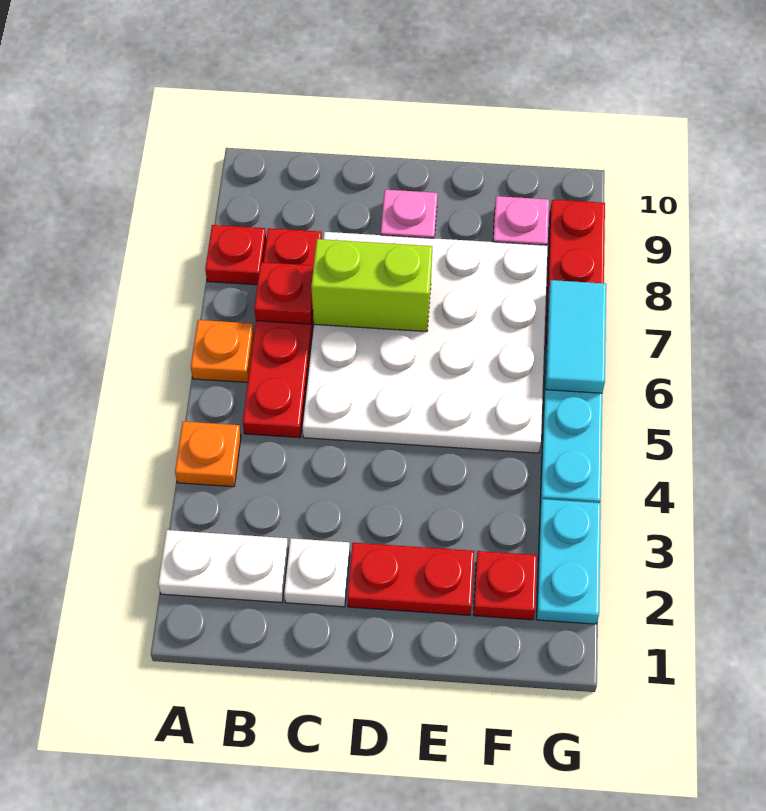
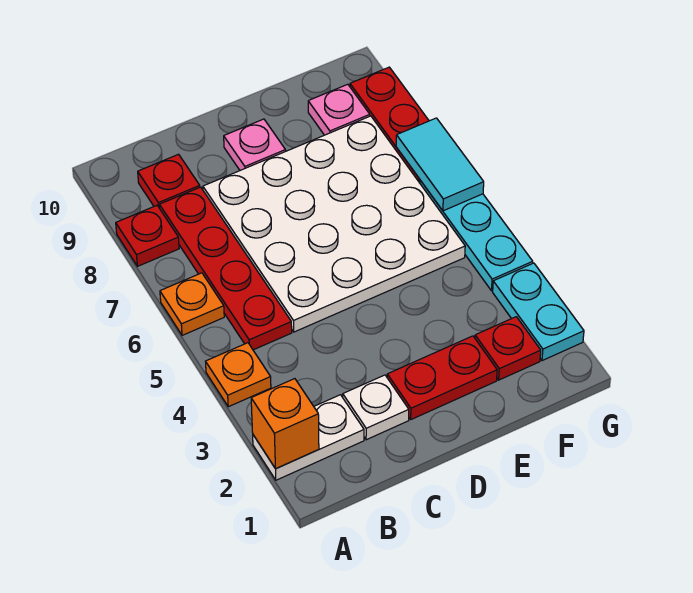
none -> orange brick A2 level 2
red plate B7 level 2 -> red plate B9 level 1
lime brick C7:D7 level 2 -> none

